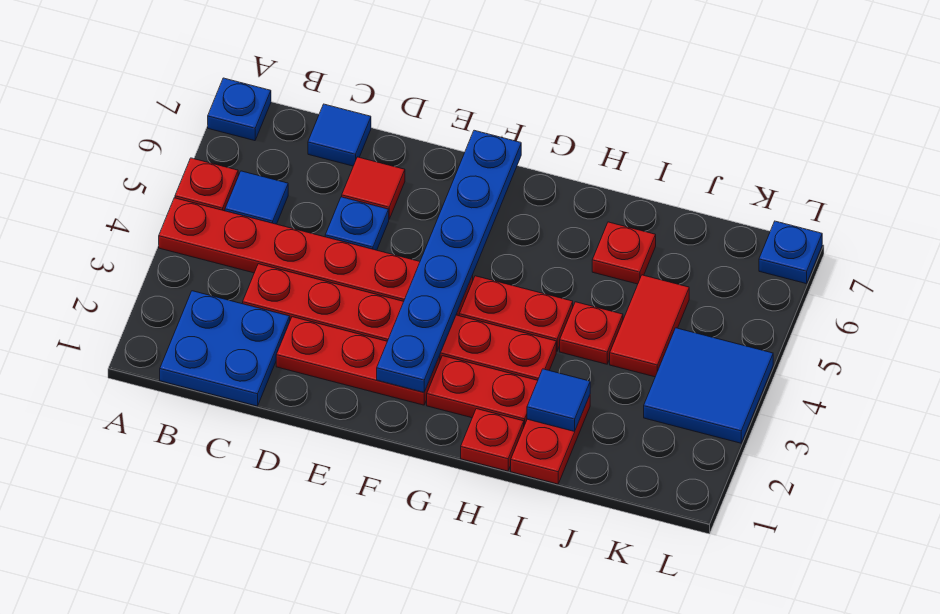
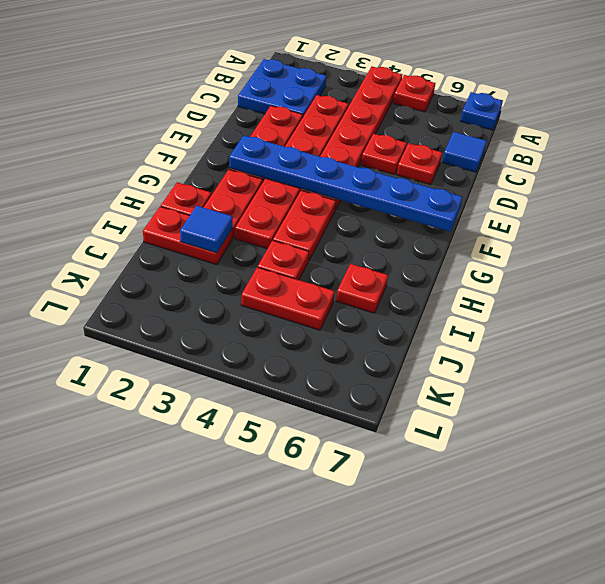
blue tile B5 level 1 -> none
blue plate D5 level 1 -> red plate D5 level 1
red tile D6 level 1 -> red plate D6 level 1
red tile J4:J5 level 1 -> red plate J4:J5 level 1
blue tile K3:L4 level 1 -> none
blue plate L7 level 1 -> none

